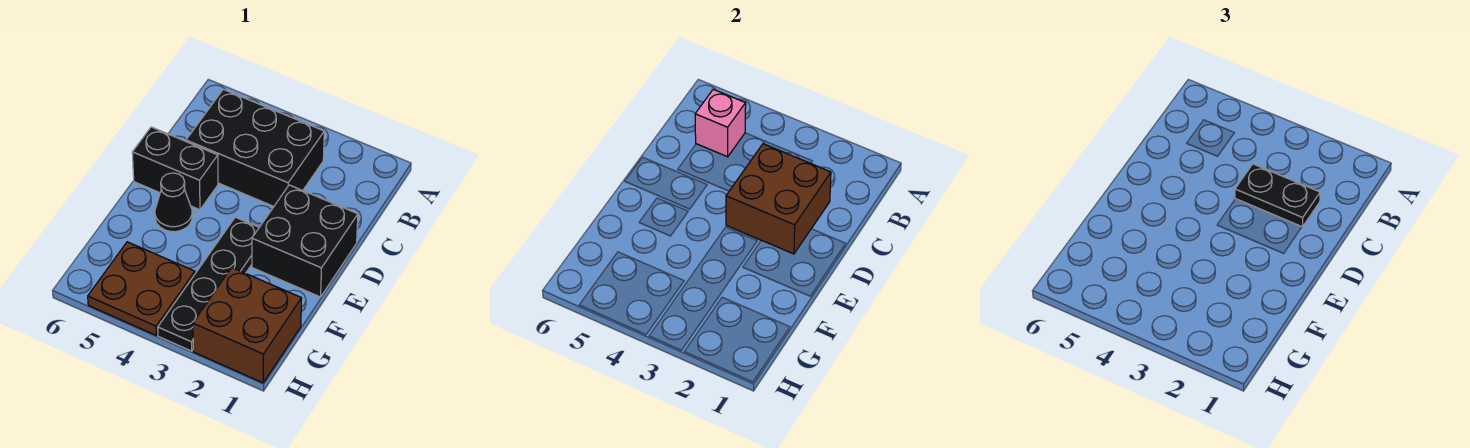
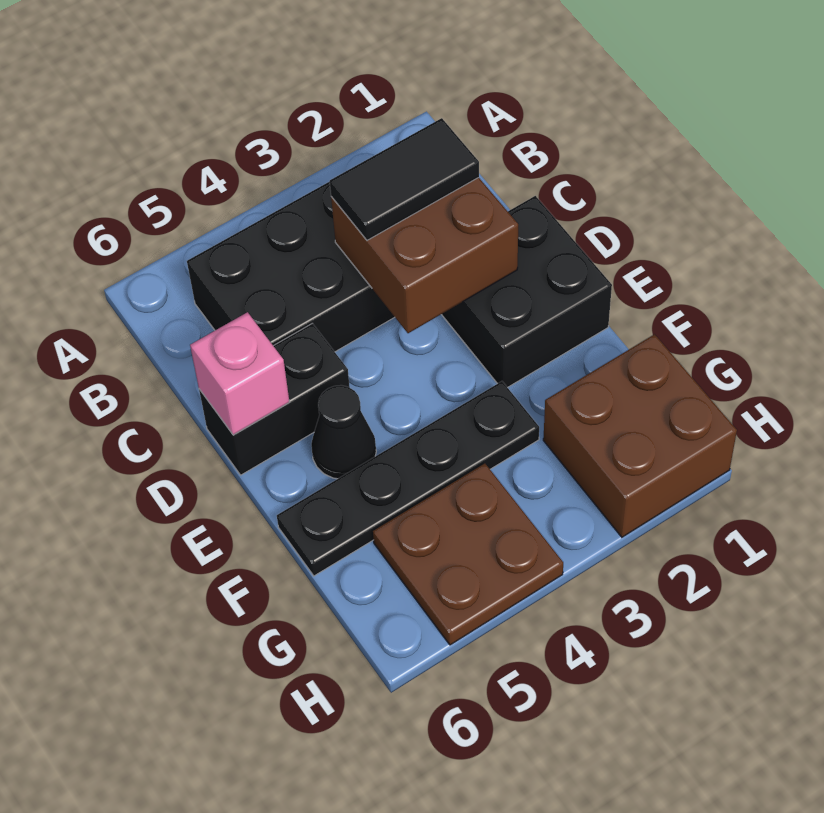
pink brick B5 level 2 -> pink brick D6 level 2
black plate C2:C3 level 3 -> black tile C2:C3 level 3
black plate E3:H3 level 1 -> black plate F3:F6 level 1

